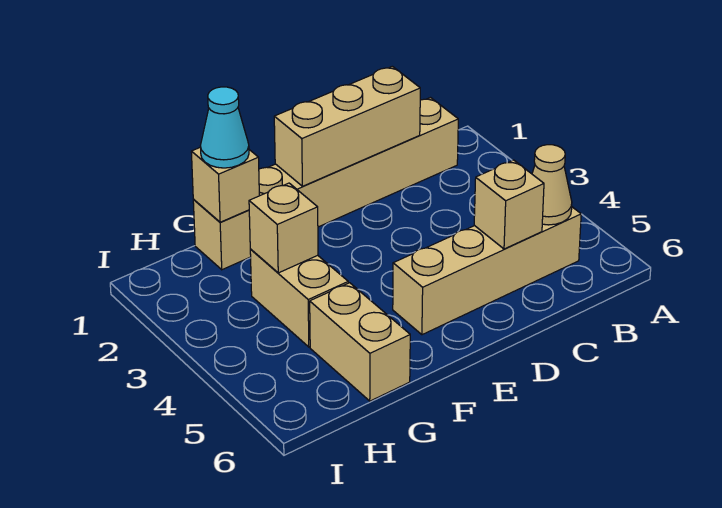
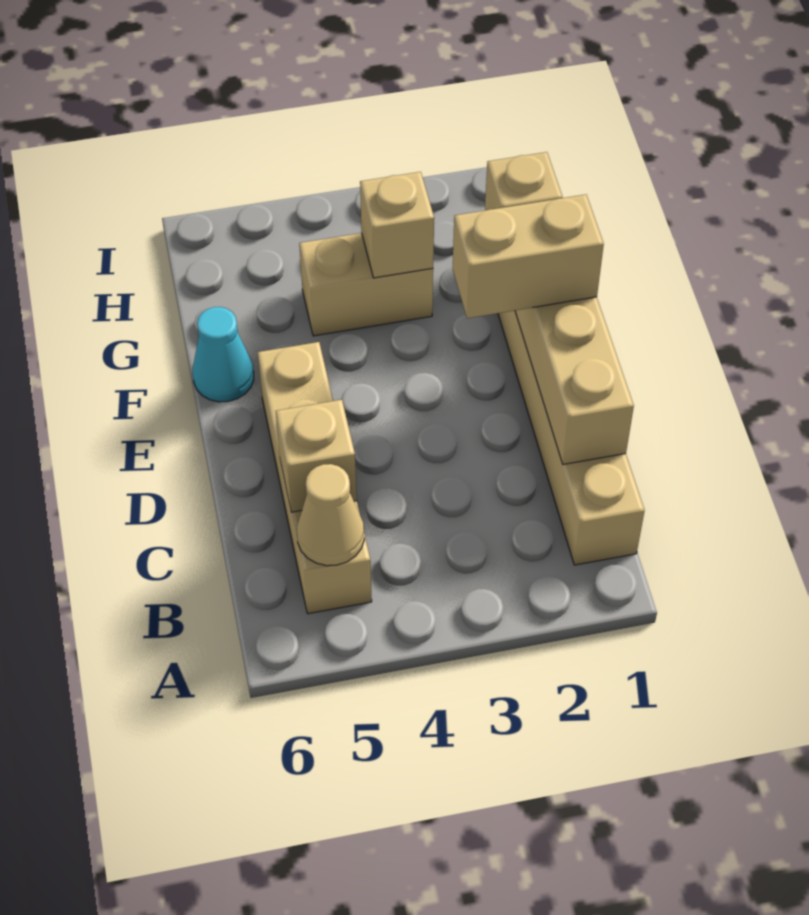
cyan cone G1 level 3 -> cyan cone F6 level 1
tan brick G5:G6 level 1 -> tan brick E1:E2 level 3

